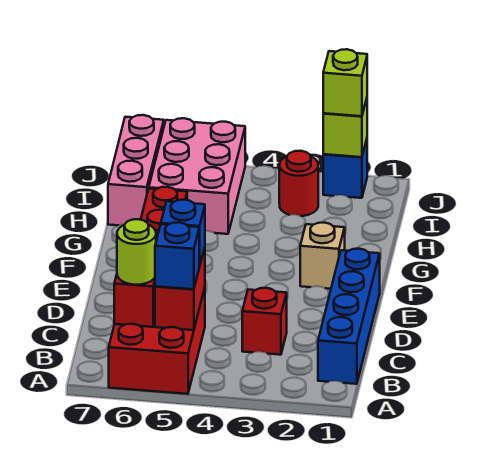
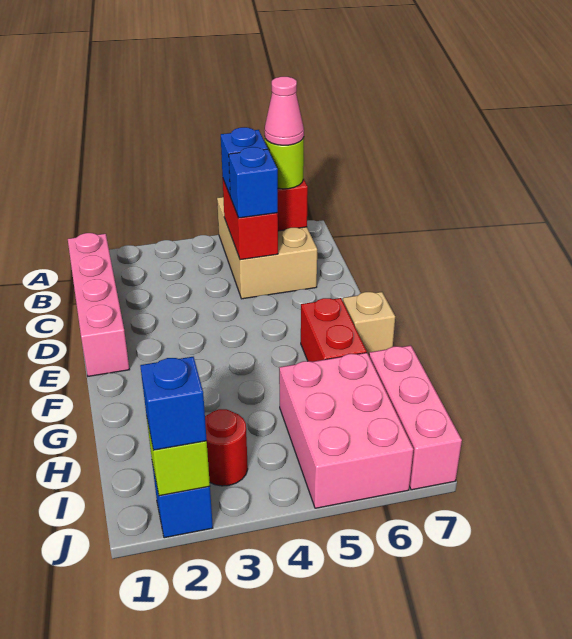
red brick A5:C6 level 1 -> tan brick A5:C6 level 1
blue brick B1:E1 level 1 -> pink brick B1:E1 level 1
none -> pink cone B6 level 4
red brick C3 level 1 -> none
tan brick F2 level 1 -> tan brick F7 level 1
lime brick J2 level 3 -> blue brick J2 level 3

